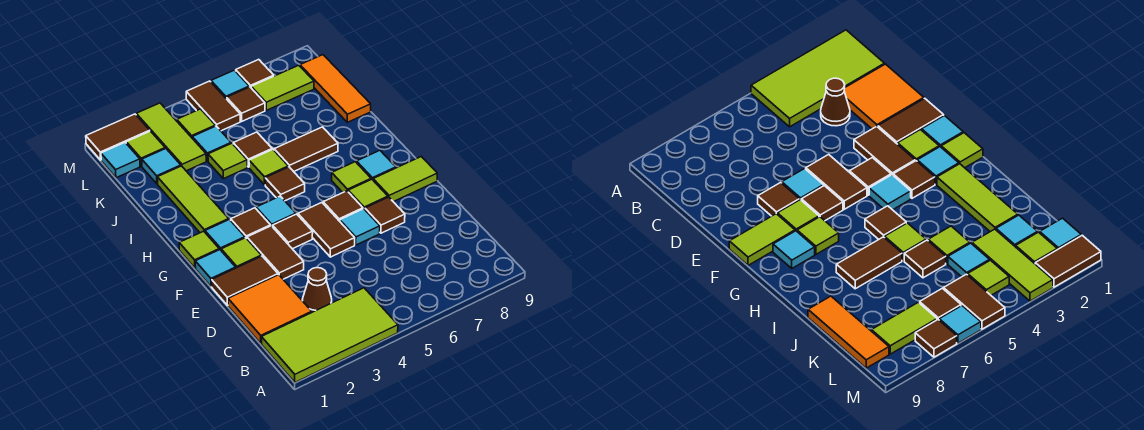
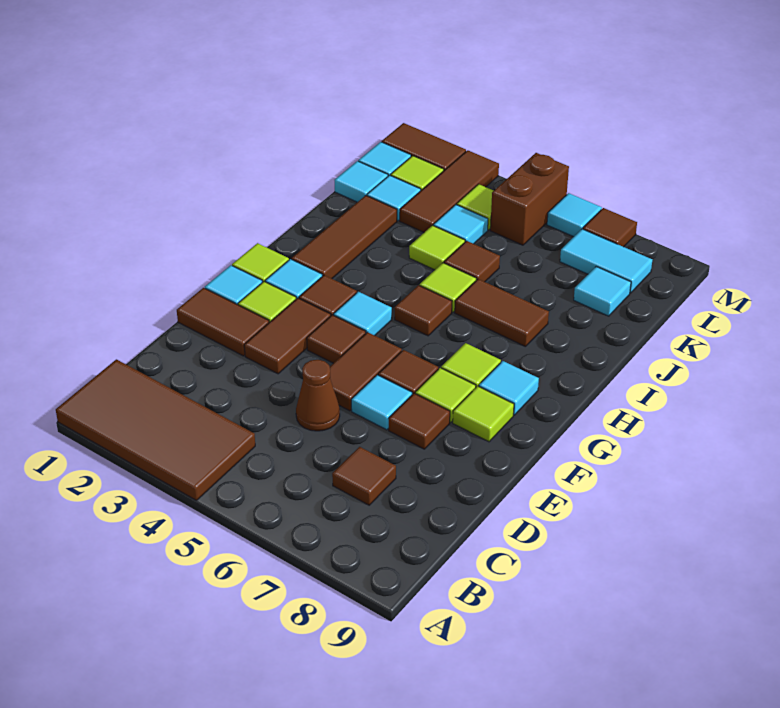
lime tile A1:B4 level 1 -> brown tile A1:B4 level 1
orange tile C1:D2 level 1 -> none
brown cone C3 level 1 -> brown cone D5 level 1
lime tile F8:F9 level 1 -> lime tile F8 level 1
lime tile H2:J2 level 1 -> brown tile H2:J2 level 1
orange tile J9:L9 level 1 -> none
none -> cyan tile K1 level 1
lime tile K3:M3 level 1 -> brown tile K3:M3 level 1
none -> cyan tile K8 level 1
brown tile L5:M5 level 1 -> brown brick L5:M5 level 1
brown tile L6 level 1 -> brown tile C7 level 1
lime tile L7:L8 level 1 -> cyan tile L7:L8 level 1

